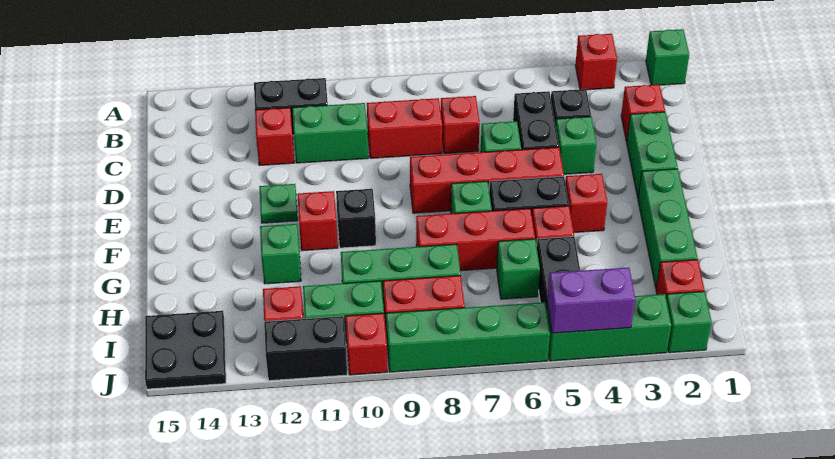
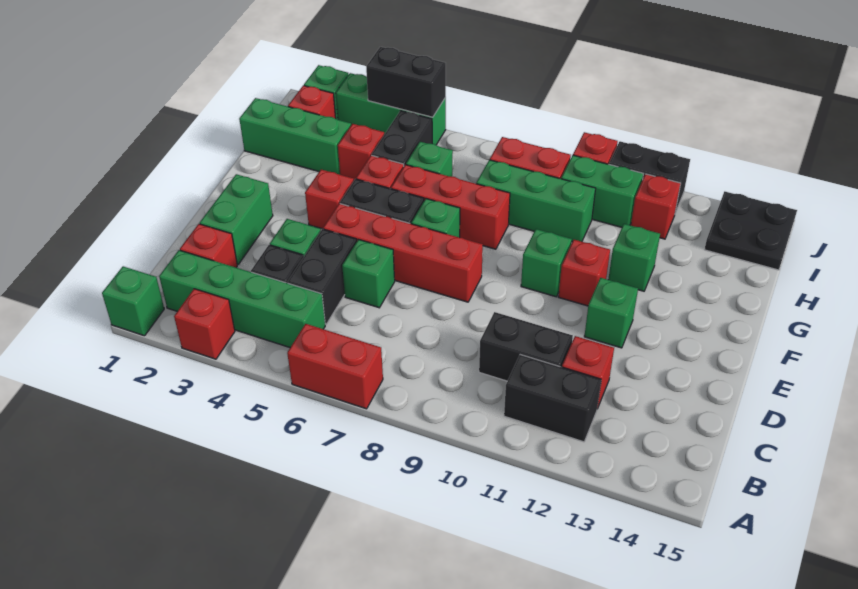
red brick C7 level 1 -> red brick H4 level 1
red brick C8:C9 level 1 -> red brick A6:A7 level 1
green brick C10:C11 level 1 -> black brick C10:C11 level 1
green plate E12 level 1 -> green brick E12 level 1
green brick F2:H2 level 1 -> green brick H1:H3 level 1
black brick F10 level 1 -> green brick F10 level 1
purple brick J4:J5 level 2 -> black brick J4:J5 level 2
green brick J6:J9 level 1 -> green brick B2:B5 level 1

